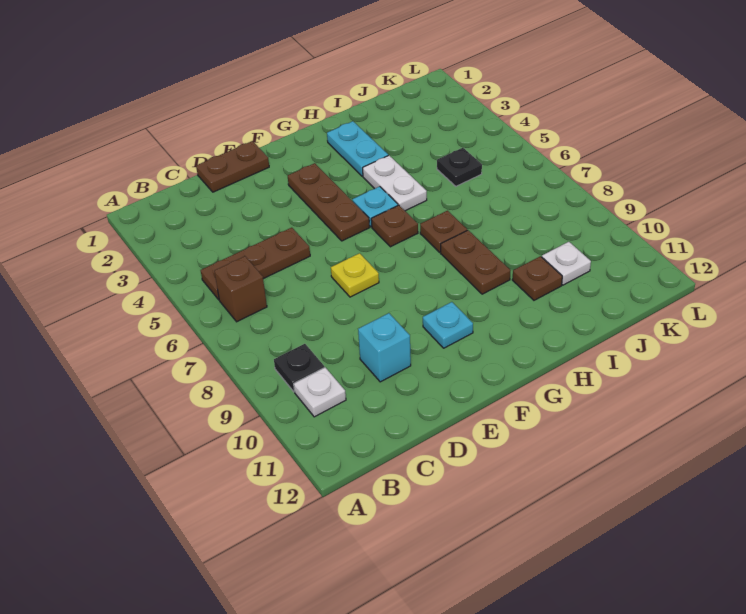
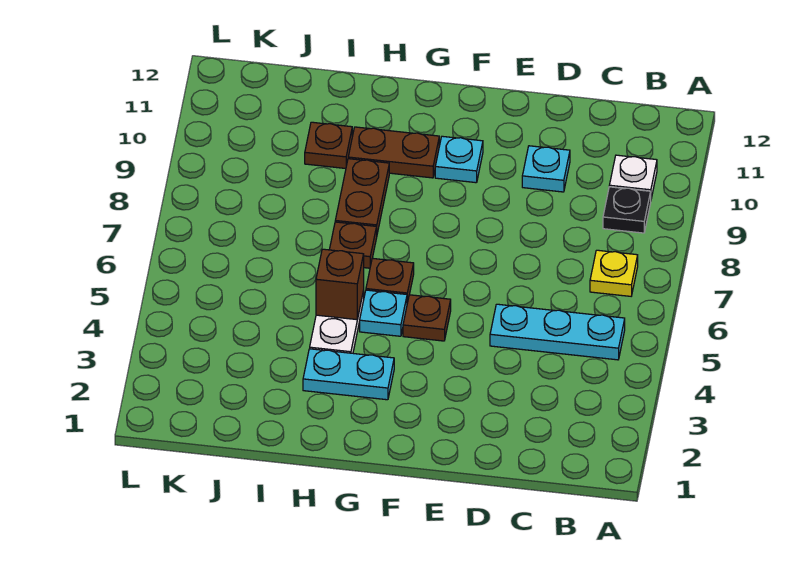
brown plate B5:D5 level 1 -> cyan plate B5:D5 level 1
brown brick B6 level 1 -> brown brick H5 level 2
brown plate D1:E1 level 1 -> brown plate G10:H10 level 1
cyan brick D10 level 1 -> cyan plate D10 level 1
yellow plate E7 level 1 -> yellow plate B7 level 1
brown plate F3:F5 level 1 -> brown plate F5 level 1
cyan plate H2:H3 level 1 -> cyan plate G3:H3 level 1
black plate J5 level 1 -> none
white plate J10 level 1 -> none

